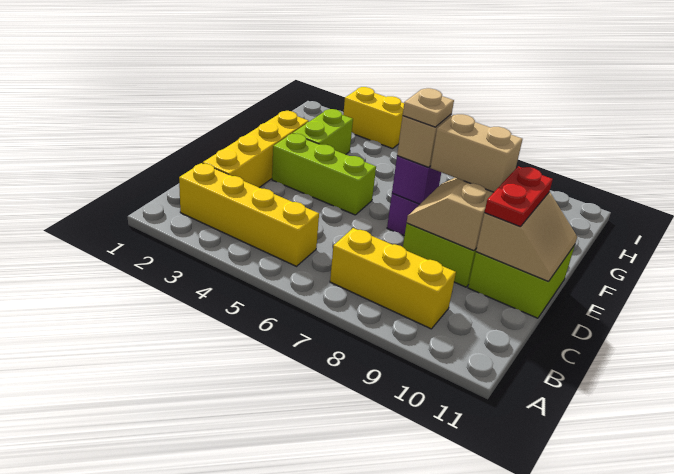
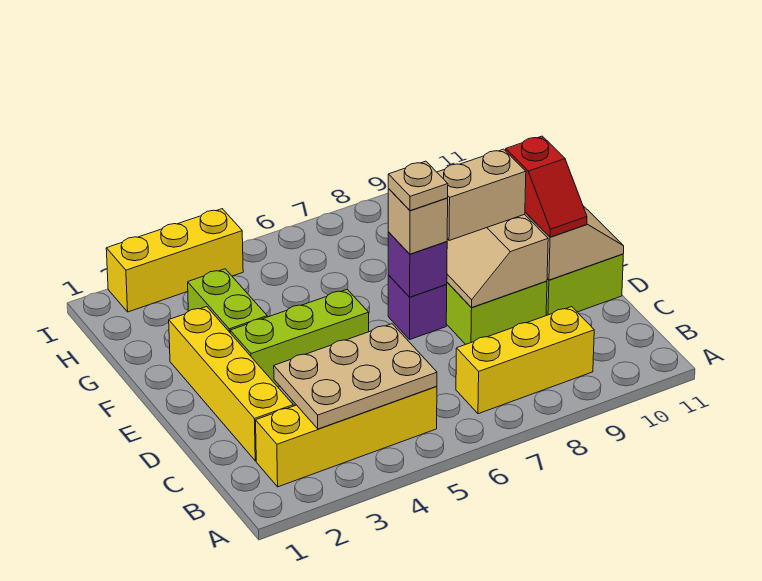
none -> tan plate B3:C5 level 2
red plate D10:E10 level 3 -> red slope D10:E10 level 3 top E
yellow brick I3:I4 level 1 -> yellow brick I2:I4 level 1

